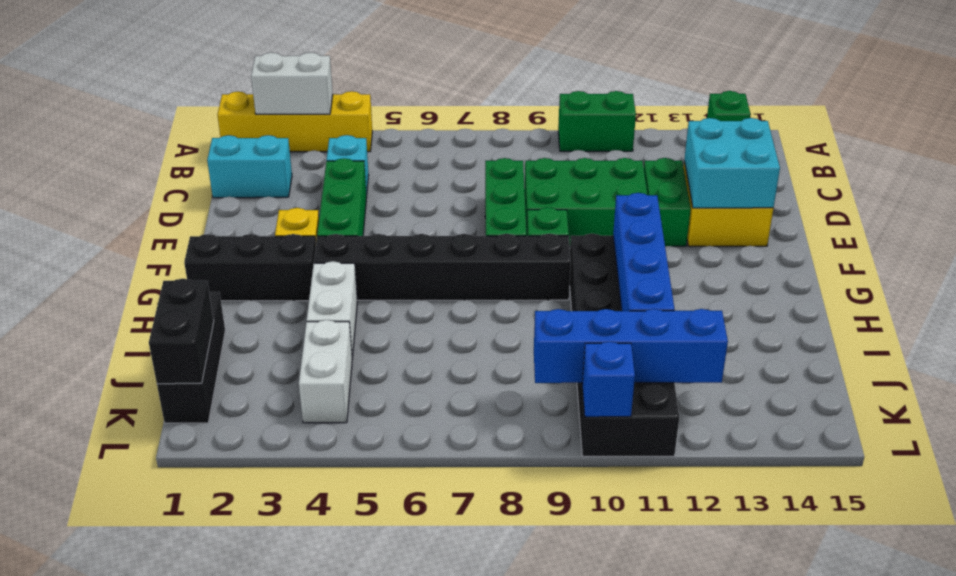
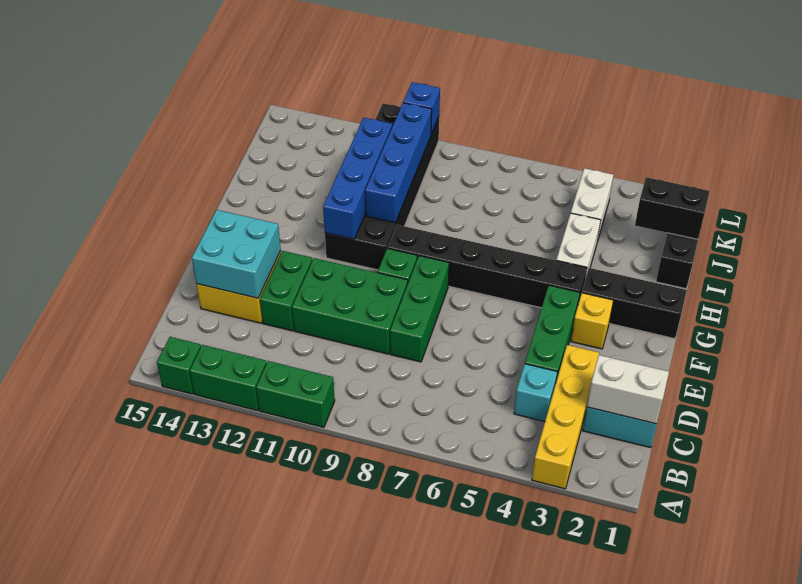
yellow brick A1:A4 level 1 -> yellow brick A3:D3 level 1
white brick A2:A3 level 2 -> white brick C1:C2 level 2
none -> green brick A12:A13 level 1
black brick J1:K1 level 2 -> black brick J1:J2 level 2
blue brick K9:K12 level 2 -> blue brick H10:K10 level 2

